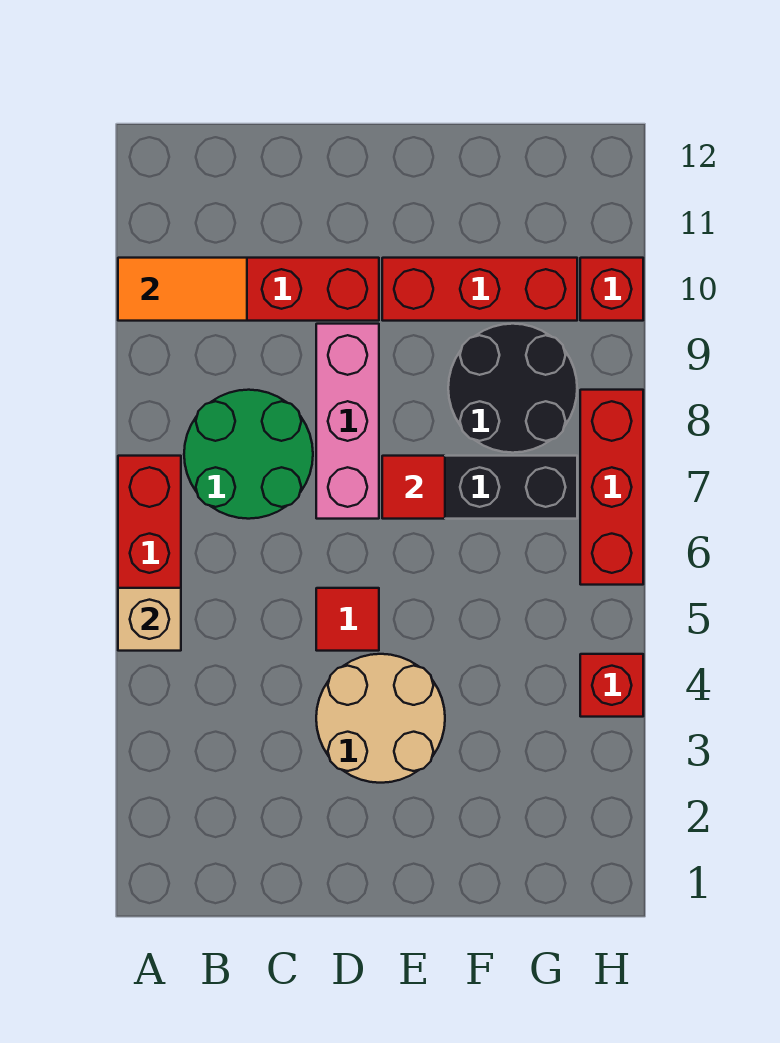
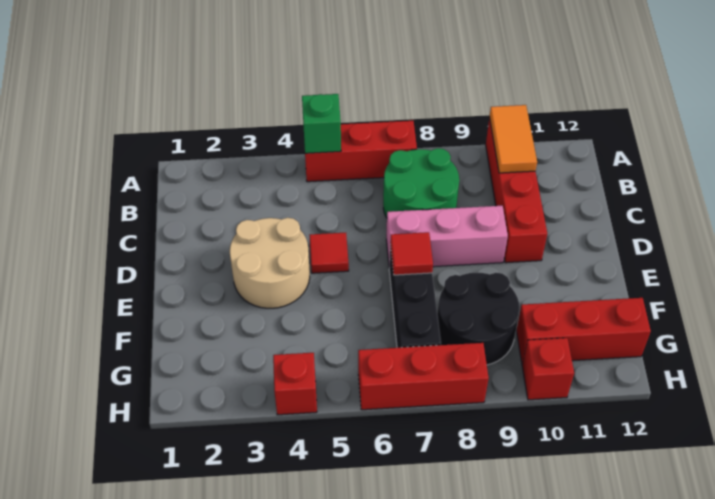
tan brick A5 level 2 -> green brick A5 level 2
red brick E10:G10 level 1 -> red brick G10:G12 level 1

